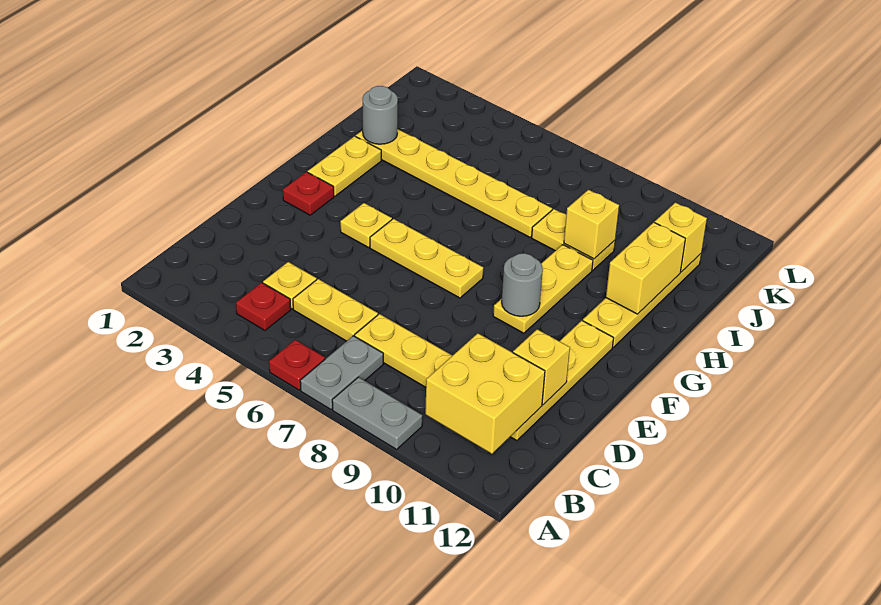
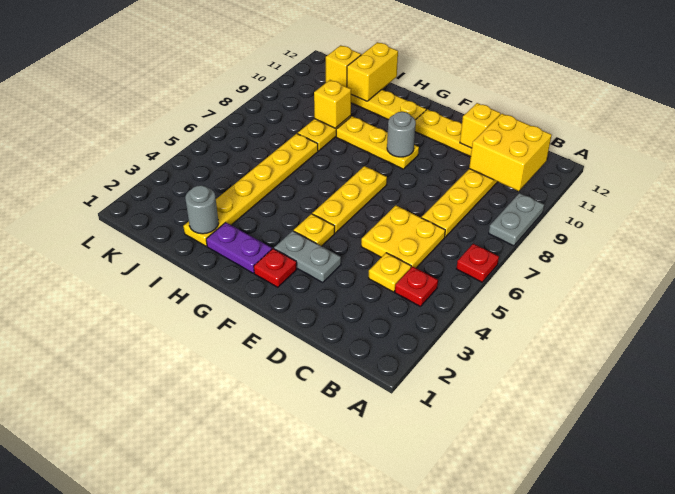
grey plate A7:B7 level 1 -> grey plate E3:F3 level 1
yellow plate C5:C6 level 1 -> yellow plate C5:D6 level 1
yellow plate G2:H2 level 1 -> purple plate G2:H2 level 1
yellow brick H11:I11 level 2 -> yellow brick I11:I12 level 2

